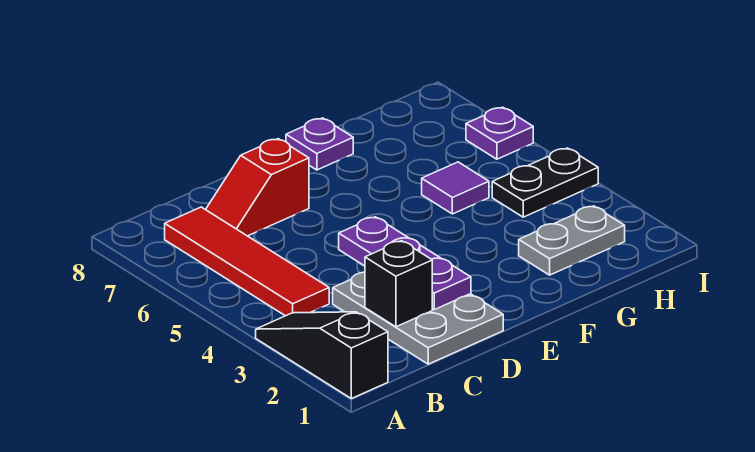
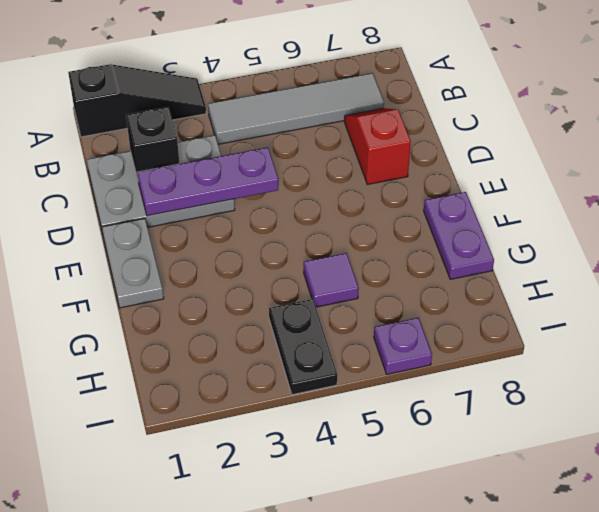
red tile B4:B7 level 1 -> grey tile B4:B7 level 1
purple plate F8 level 1 -> purple plate F8:G8 level 1
grey plate G2:H2 level 1 -> grey plate E1:F1 level 1

